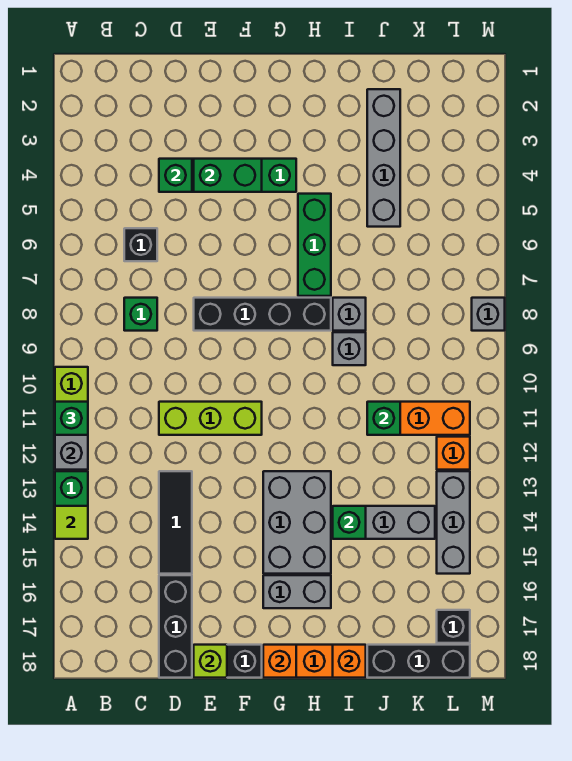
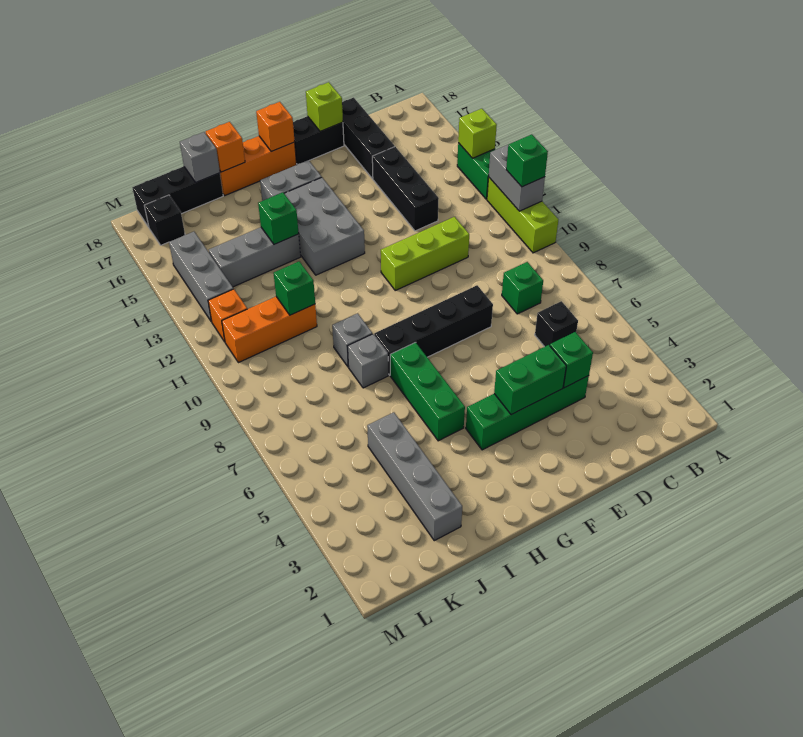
lime tile A14 level 2 -> lime brick A14 level 2
black tile D13:D15 level 1 -> black brick D13:D15 level 1
grey brick M8 level 1 -> grey brick J18 level 2

